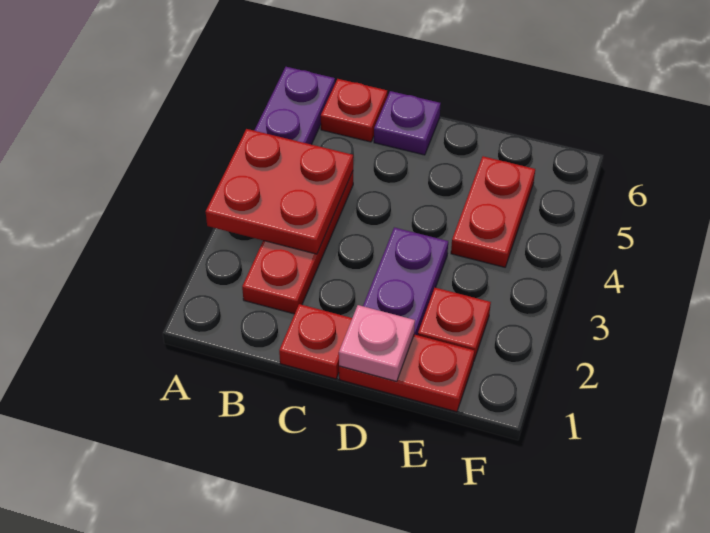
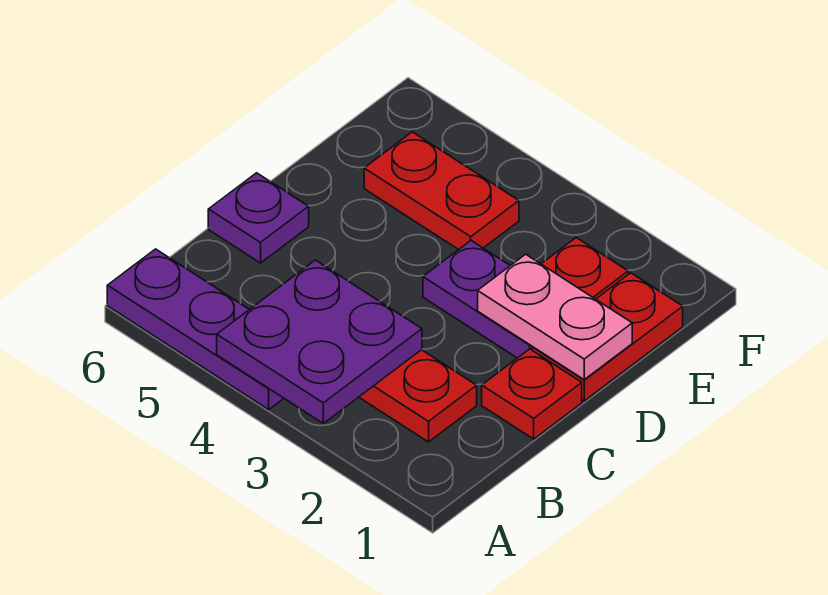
red plate A3:B4 level 2 -> purple plate A3:B4 level 2
red plate B6 level 1 -> none
pink plate D1 level 2 -> pink plate D1:D2 level 2

